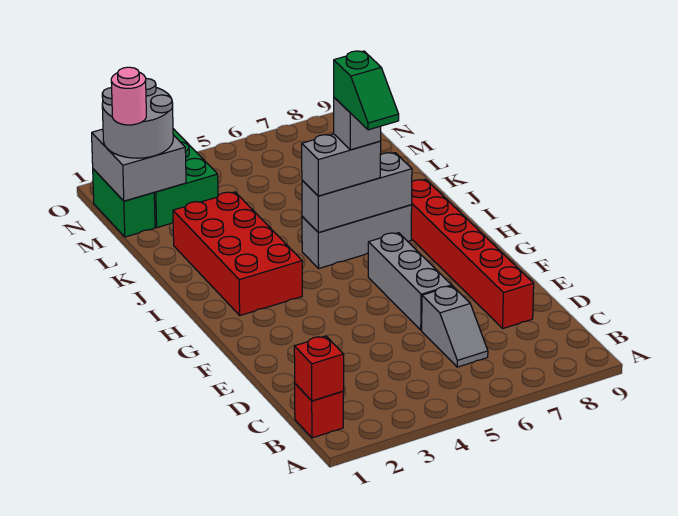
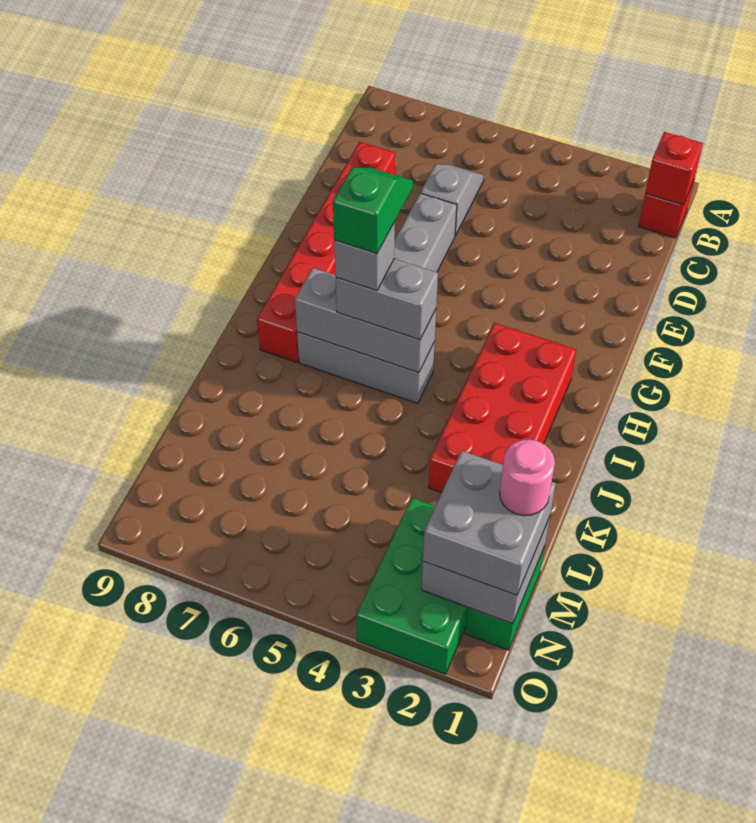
grey round brick M1:N2 level 3 -> grey brick M1:N2 level 3

